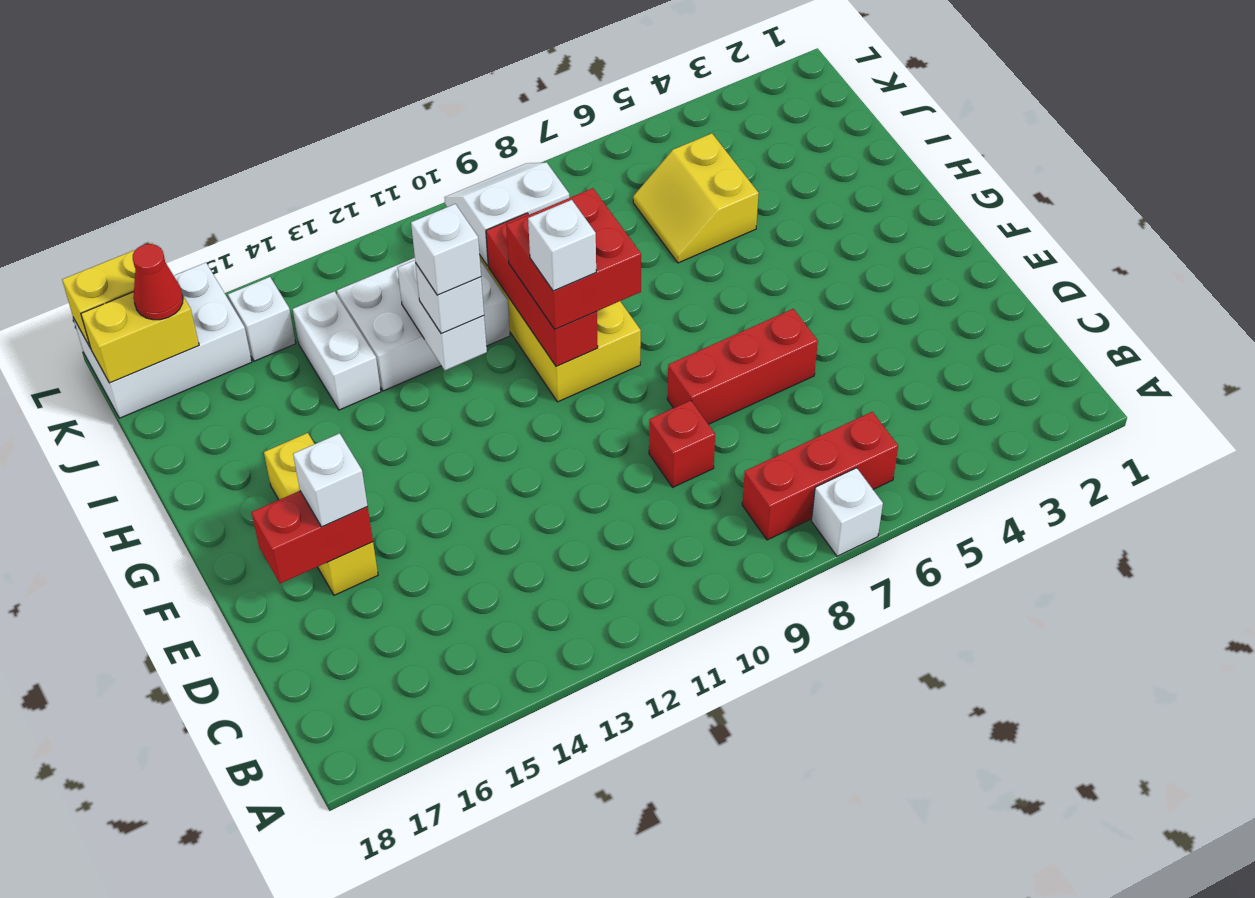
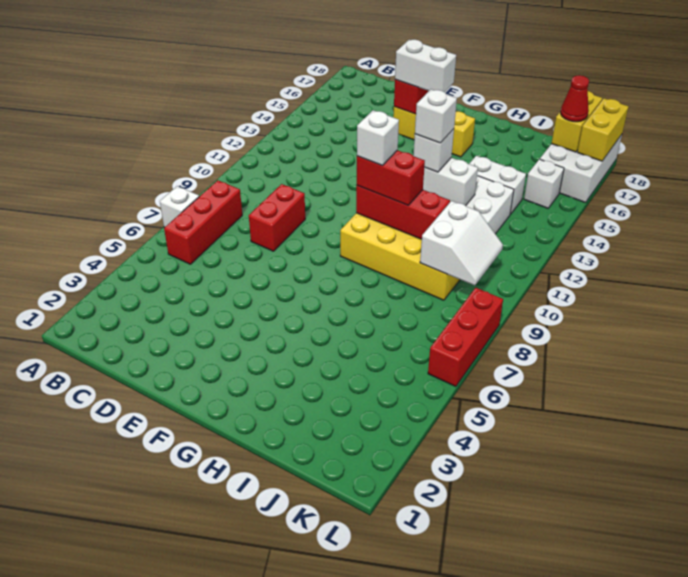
red brick D9 level 1 -> red brick D8:D9 level 1
red brick E6:E8 level 1 -> red brick L6:L8 level 1
white brick E16 level 3 -> white brick E16:F16 level 3
red brick G9:H10 level 3 -> red brick G10:H10 level 3
yellow slope I5:J6 level 1 top 5 -> none

